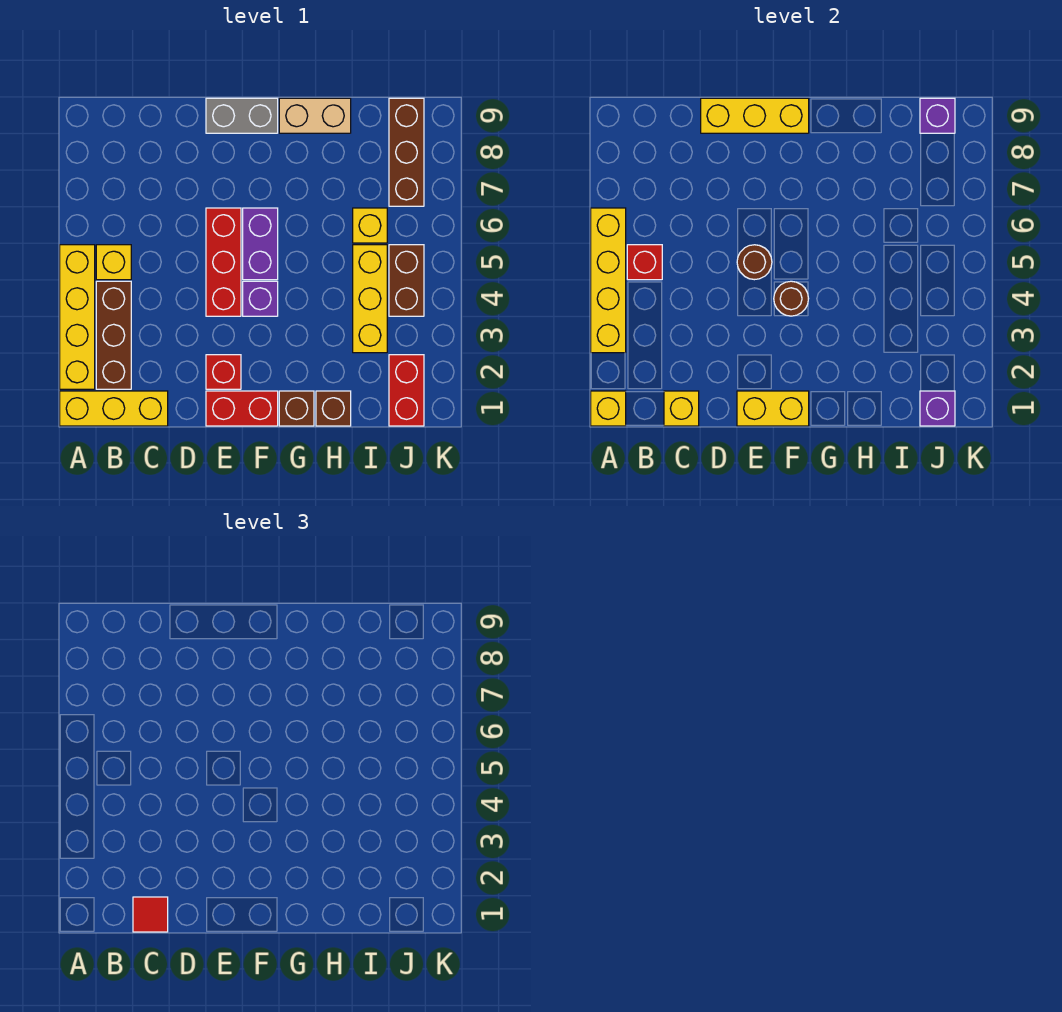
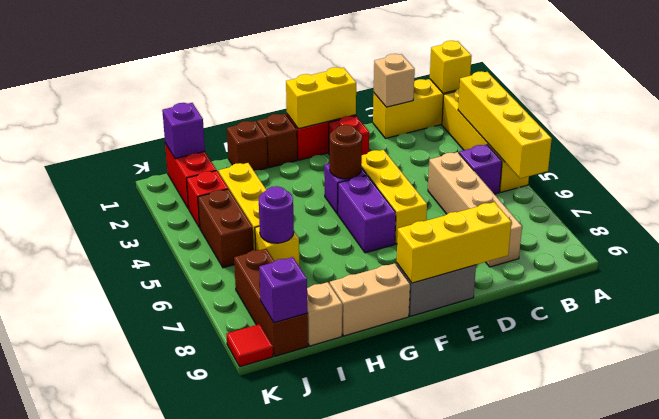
brown brick B2:B4 level 1 -> none
yellow brick B5 level 1 -> purple brick B5 level 1
red brick B5 level 2 -> red brick J3 level 1
yellow brick C1 level 2 -> tan brick C1 level 2
red tile C1 level 3 -> red tile K9 level 1
none -> tan brick C5:C8 level 1
red brick E4:E6 level 1 -> yellow brick E4:E6 level 1
brown round brick E5 level 2 -> none
none -> purple round brick I6 level 2
none -> tan brick I9 level 1

